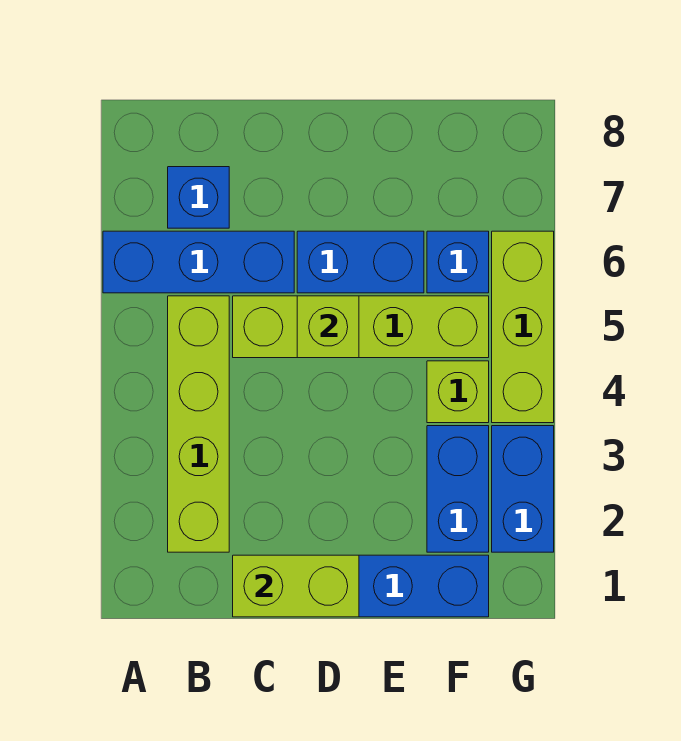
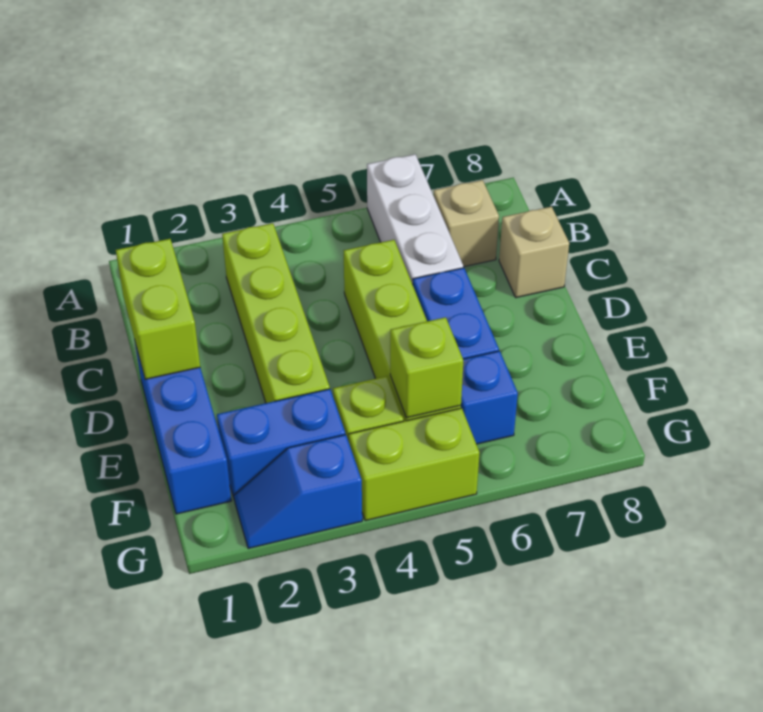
blue brick A6:C6 level 1 -> white brick A6:C6 level 1
lime brick B2:B5 level 1 -> lime brick B3:E3 level 1
blue brick B7 level 1 -> tan brick B7 level 1
none -> tan brick C8 level 1
lime brick D5 level 2 -> lime brick F5 level 2
blue brick G2:G3 level 1 -> blue slope G2:G3 level 1 top 3
lime brick G4:G6 level 1 -> lime brick G4:G5 level 1

